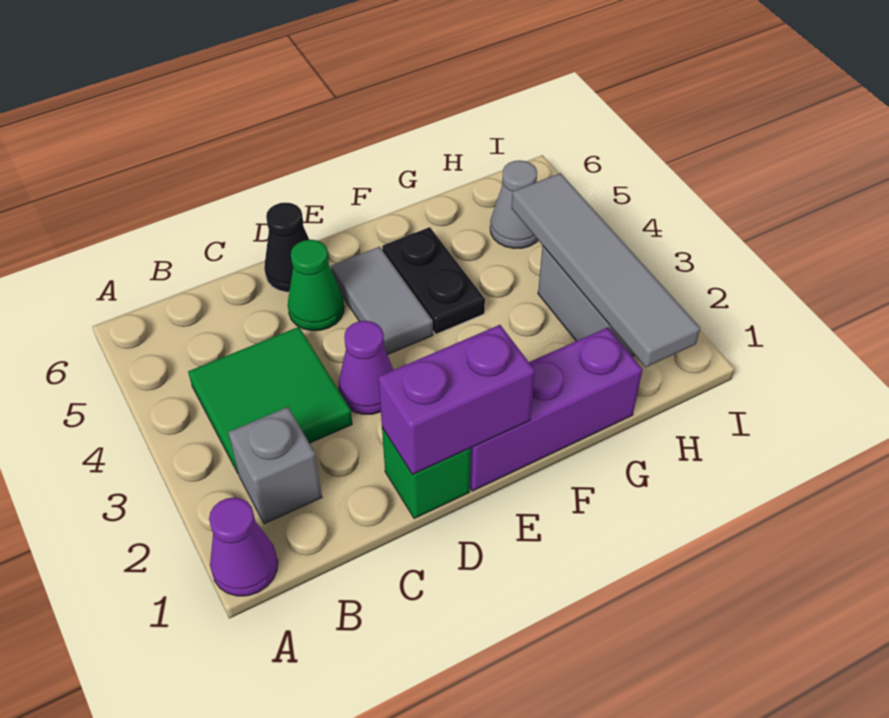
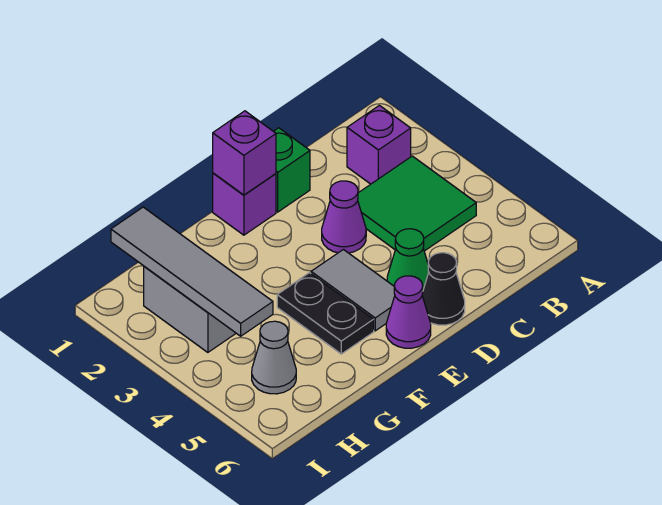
purple cone A1 level 1 -> purple cone E6 level 1
grey brick B2 level 1 -> purple brick B2 level 1
purple brick D1:E1 level 2 -> purple brick E1 level 2
purple brick E1:G1 level 1 -> purple brick E1 level 1

